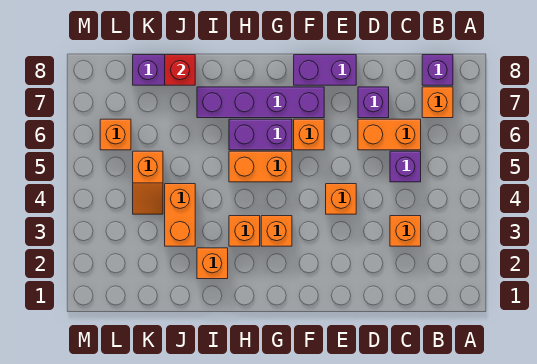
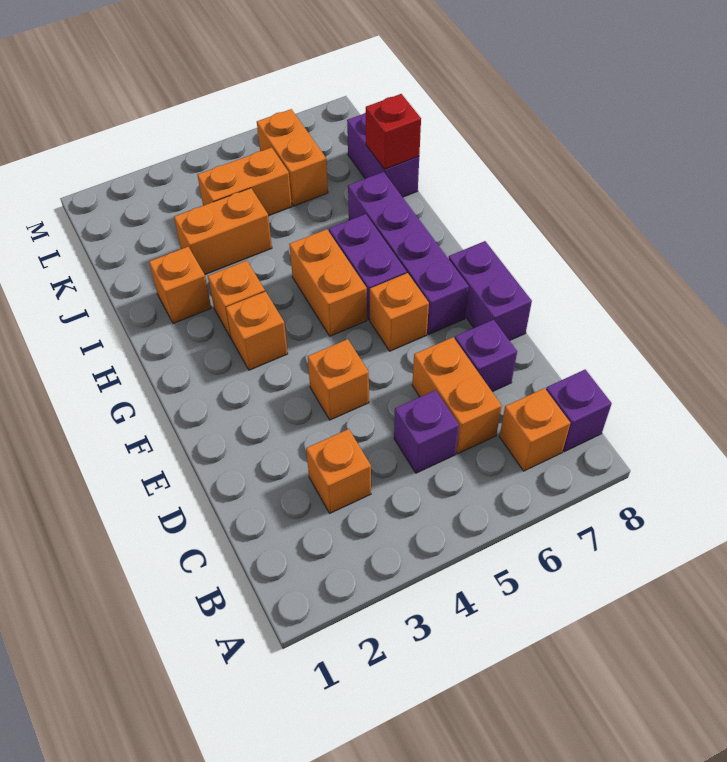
orange slope K4:K5 level 1 top 5 -> orange brick K4:K5 level 1
orange brick L6 level 1 -> orange brick K6:L6 level 1

